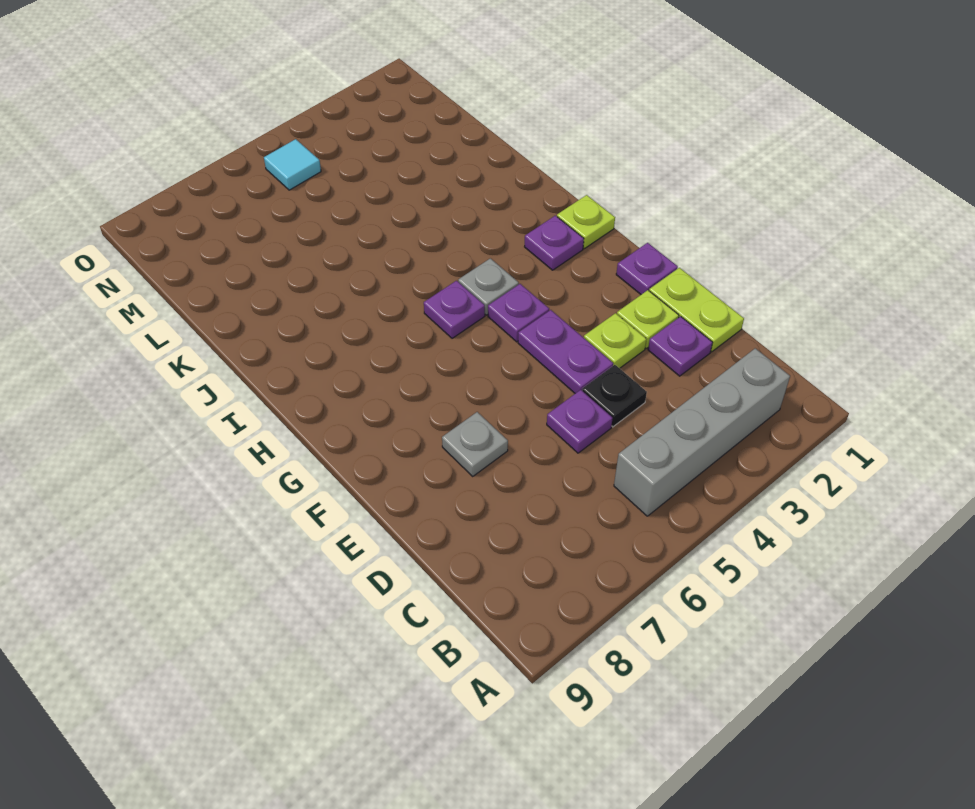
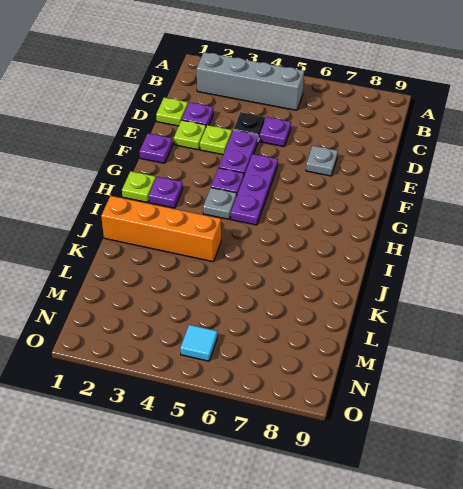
lime plate D1:E1 level 1 -> lime plate D1 level 1
purple plate H5 level 1 -> purple plate F5:H5 level 1
none -> orange brick J1:J4 level 1

